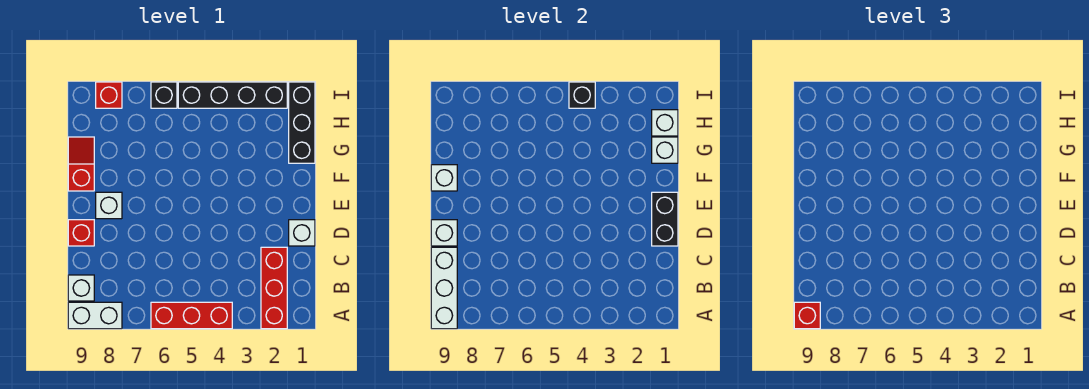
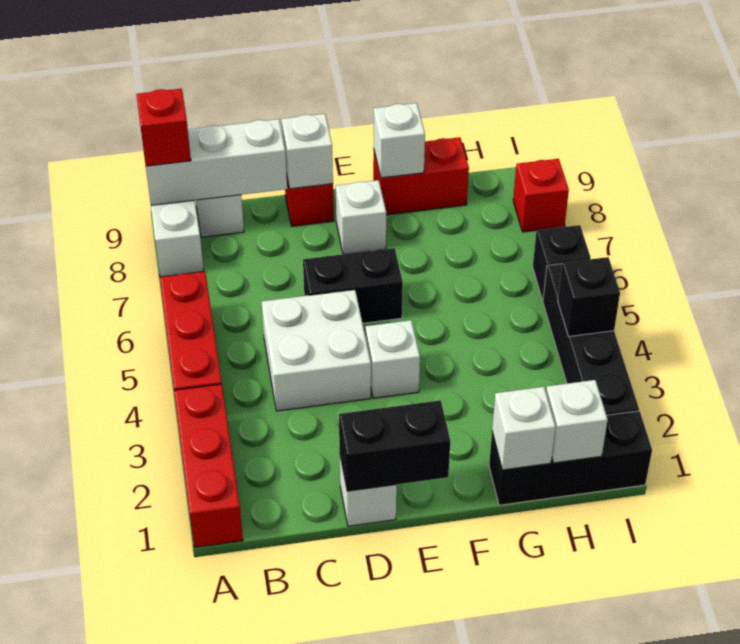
red brick A2:C2 level 1 -> red brick A1:A3 level 1
none -> white brick C4:D5 level 1
none -> black brick D6:E6 level 1
none -> white brick E4 level 1
red slope F9:G9 level 1 top F -> red brick F9:G9 level 1

